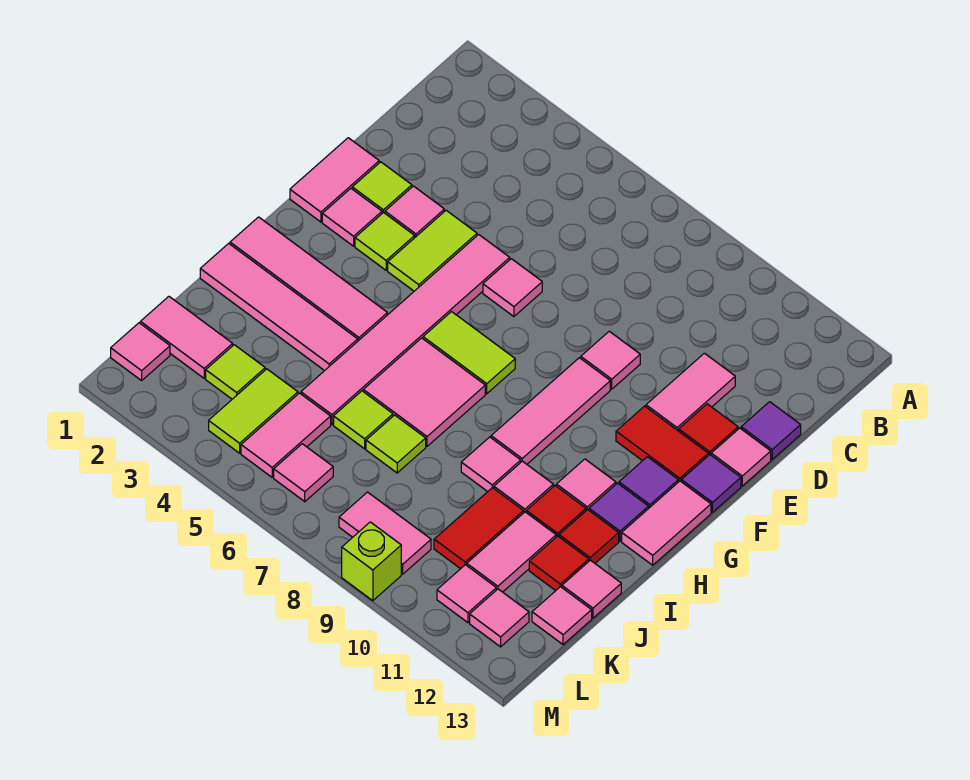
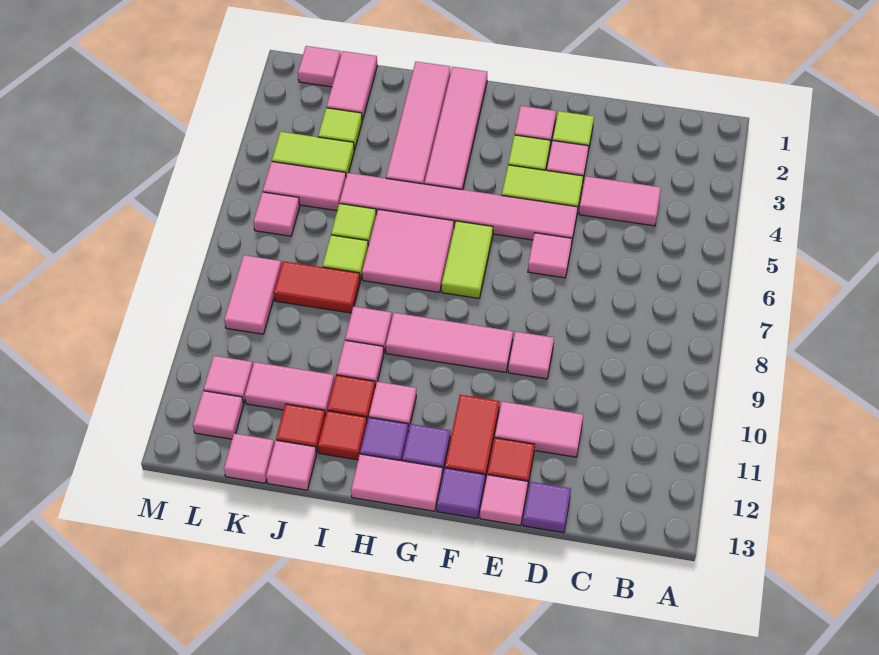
pink tile E1:F1 level 1 -> pink tile C4:D4 level 1
red tile J10:K10 level 1 -> red tile J8:K8 level 1
lime brick M9 level 1 -> none

